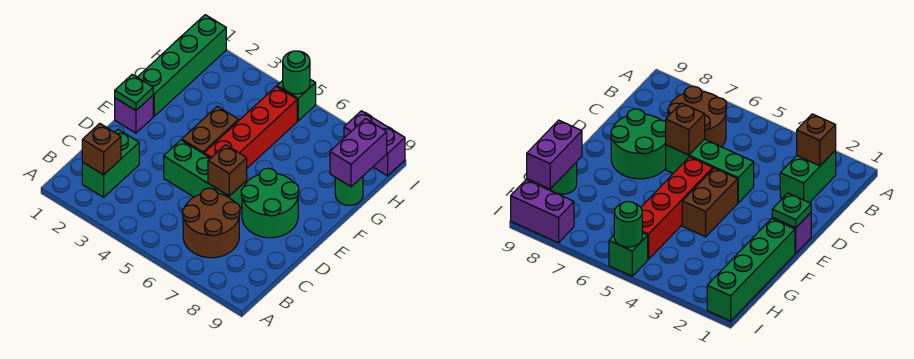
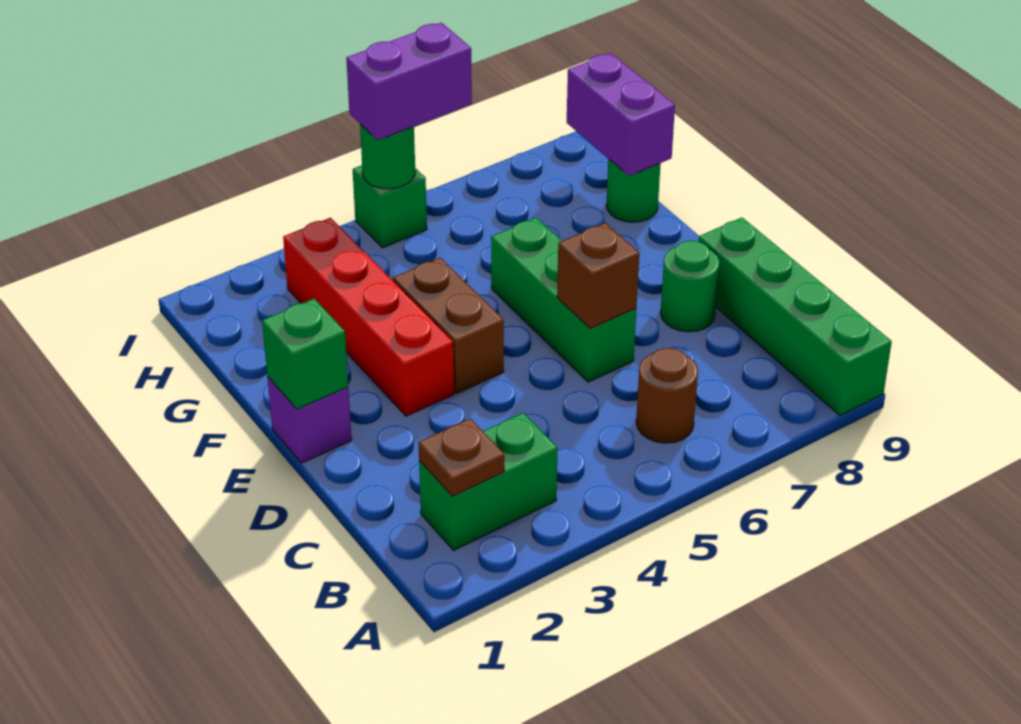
green brick B2:C2 level 1 -> green brick B2:B3 level 1
brown brick B2 level 2 -> brown plate B2 level 2
brown round brick B6:C7 level 1 -> brown round brick B6 level 1
green brick D4:D6 level 1 -> green brick D6:F6 level 1
green round brick D7:E8 level 1 -> green round brick D8 level 1
green plate E1 level 2 -> green brick E1 level 2
red brick E5:H5 level 1 -> red brick E3:H3 level 1
green brick F1:I1 level 1 -> green brick A9:D9 level 1
purple brick I8:I9 level 1 -> purple brick I5:I6 level 3

